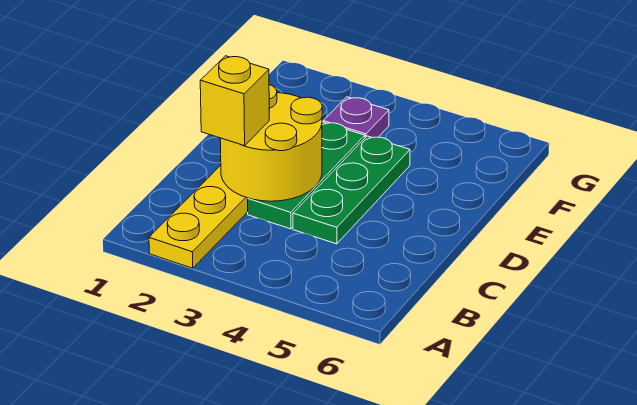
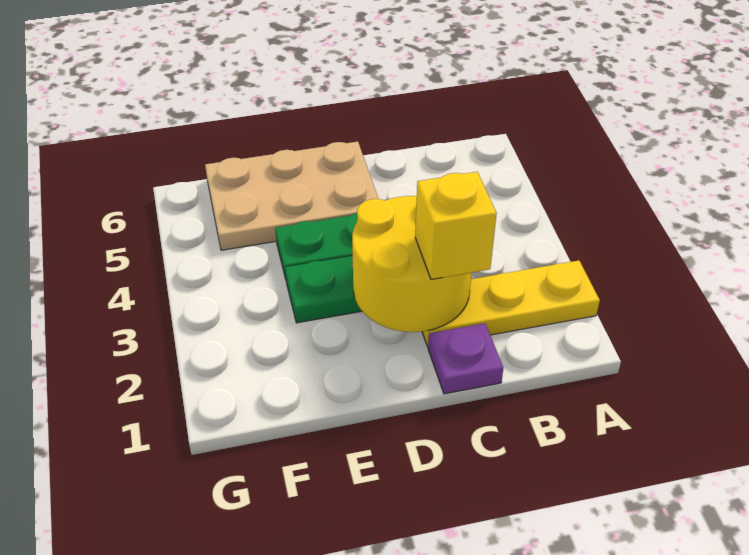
none -> tan plate D5:F6 level 1
purple plate F3 level 1 -> purple plate C1 level 1

